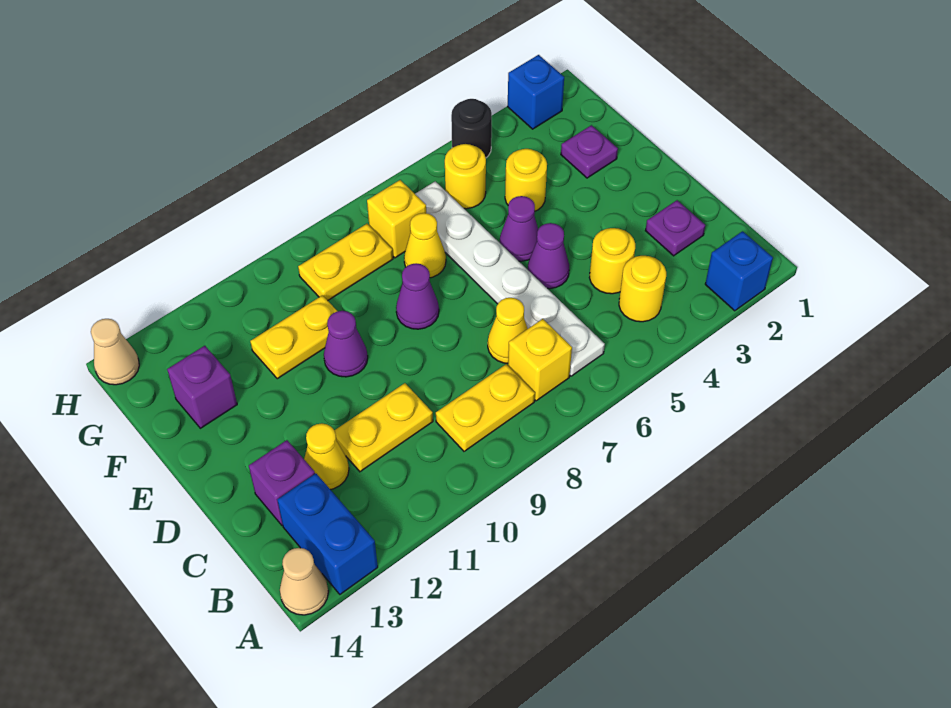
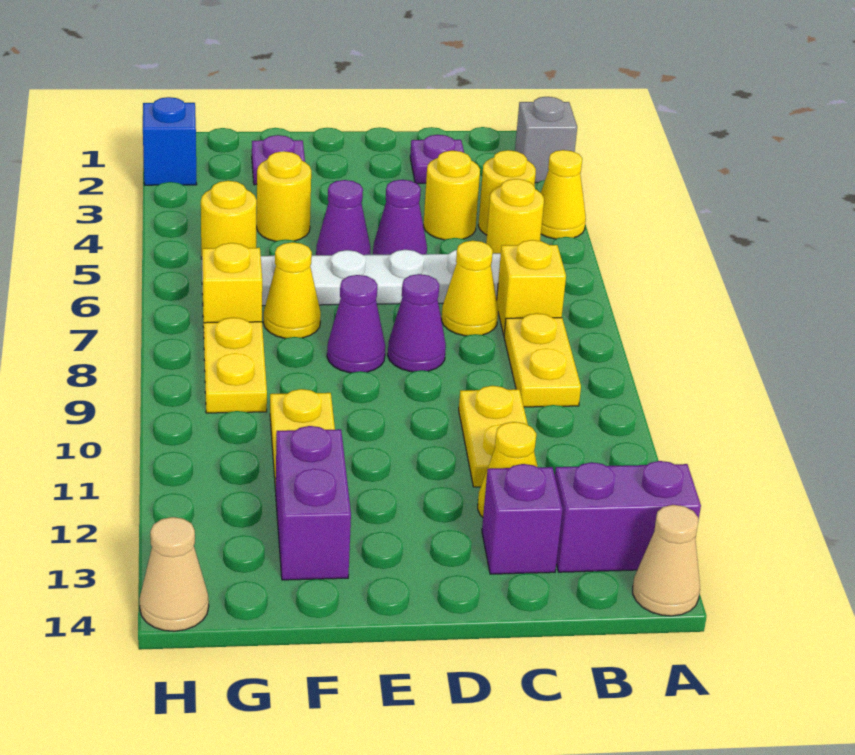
blue brick A2 level 1 -> grey brick A2 level 1
none -> yellow cone A4 level 1
blue brick A13:B13 level 1 -> purple brick A13:B13 level 1
none -> yellow round brick B5 level 1
purple cone E10 level 1 -> purple cone D8 level 1
purple brick F13 level 1 -> purple brick F12:F13 level 1
black round brick H4 level 1 -> none

